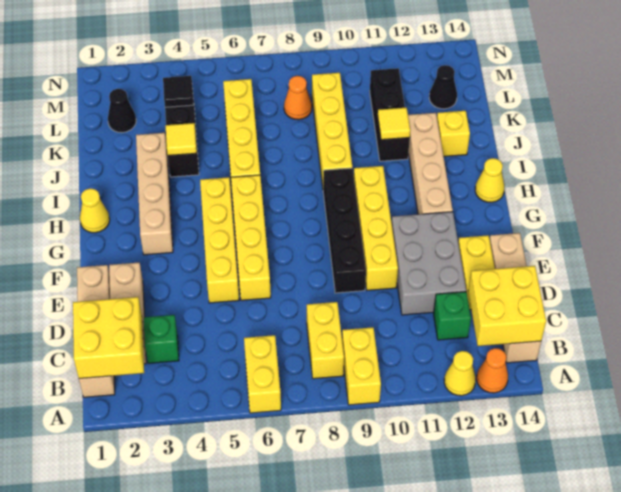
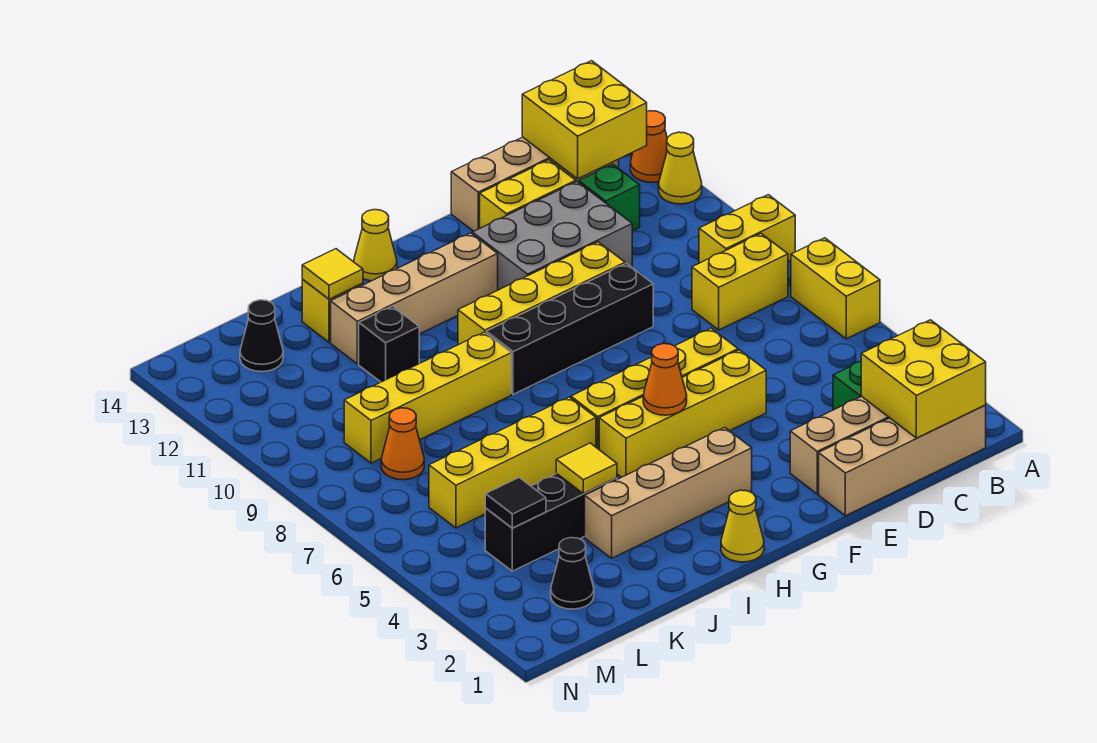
yellow brick A6:B6 level 1 -> yellow brick A6:A7 level 1
none -> orange cone G5 level 2
black brick J11:L11 level 1 -> black brick J11 level 1
yellow tile J11 level 2 -> yellow tile J13 level 2

